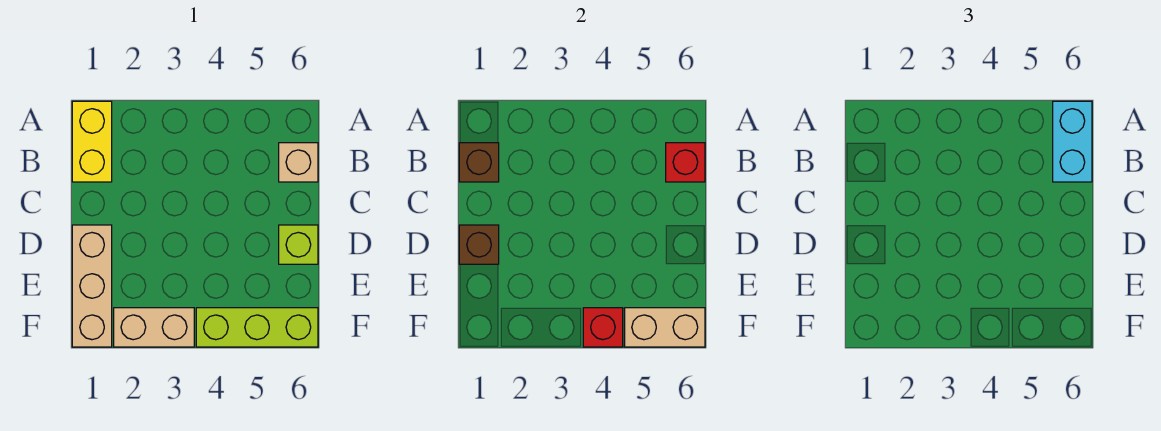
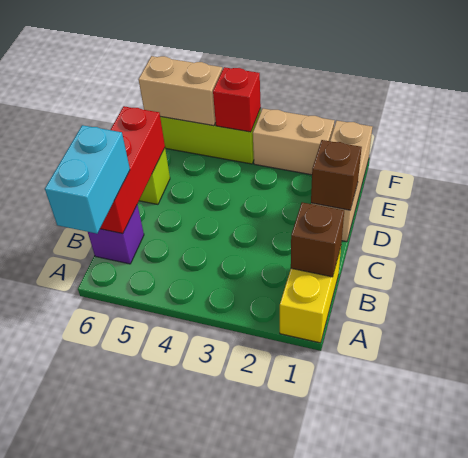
tan brick B6 level 1 -> purple brick B6 level 1
red brick B6 level 2 -> red brick B6:D6 level 2

